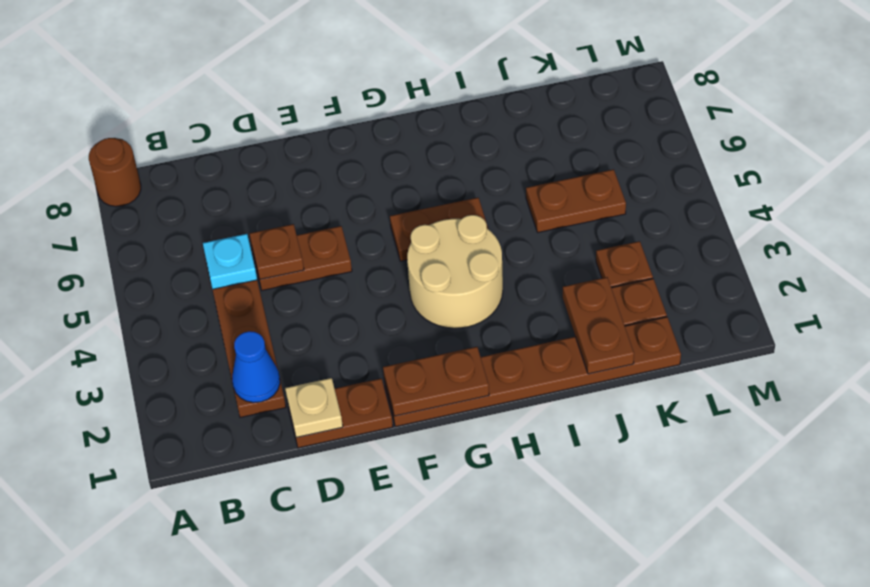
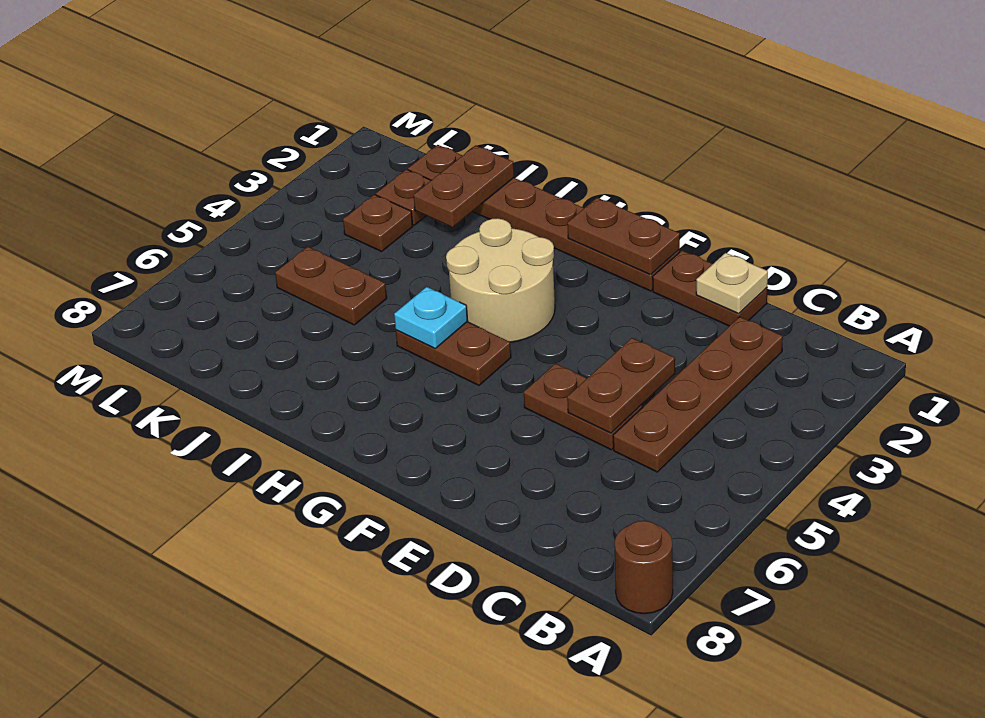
blue cone C2 level 2 -> none
cyan plate C5 level 2 -> cyan plate H5 level 2
brown plate D5 level 2 -> brown plate D4:D5 level 2

